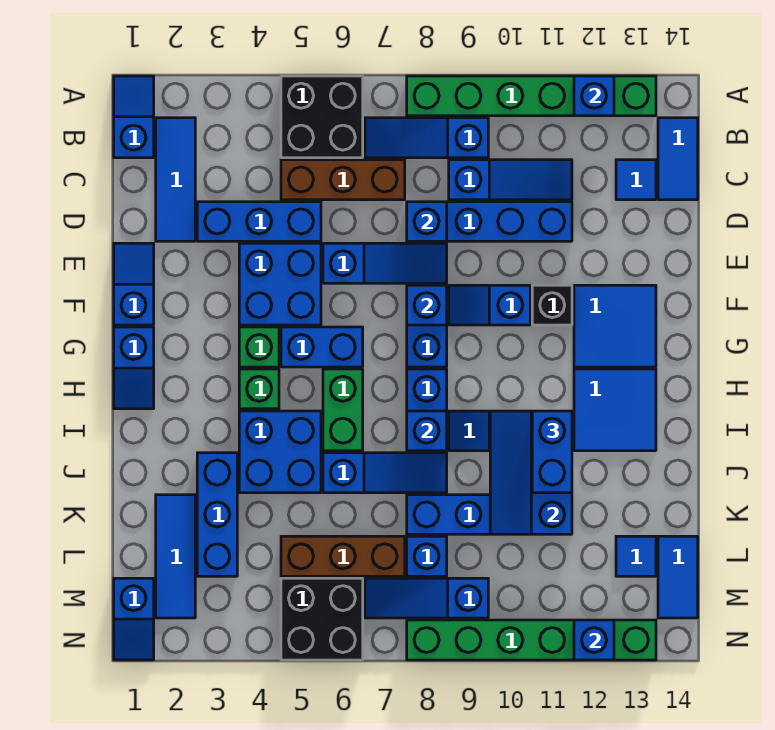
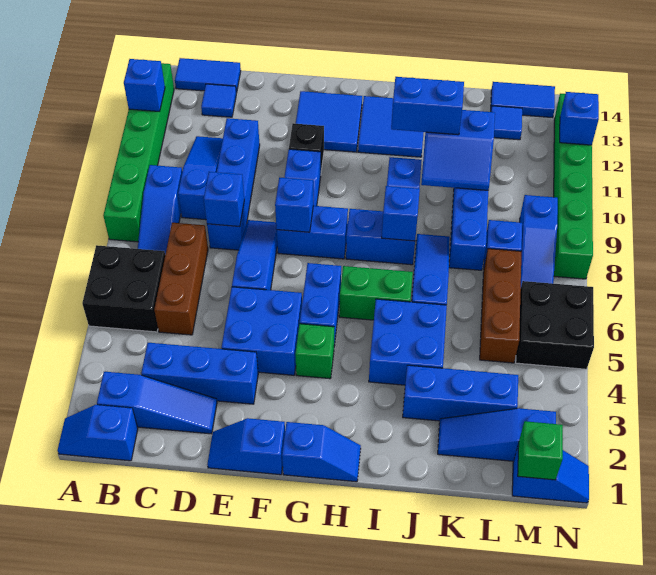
blue tile B2:D2 level 1 -> blue slope B2:D2 level 1 top B
blue brick D3:D5 level 1 -> blue brick C3:E3 level 1
green brick H4 level 1 -> green brick M1 level 2
blue slope I10:K11 level 2 top 11 -> blue slope J10:K11 level 2 top 11
blue tile K2:M2 level 1 -> blue slope K2:M2 level 1 top M

